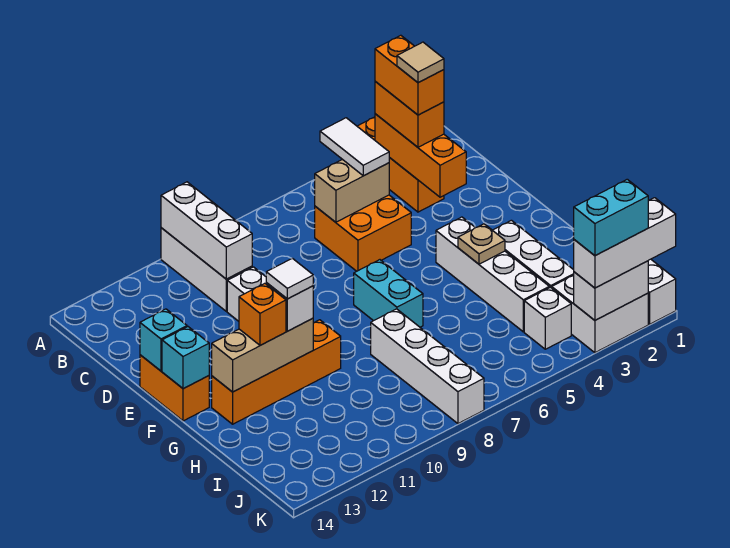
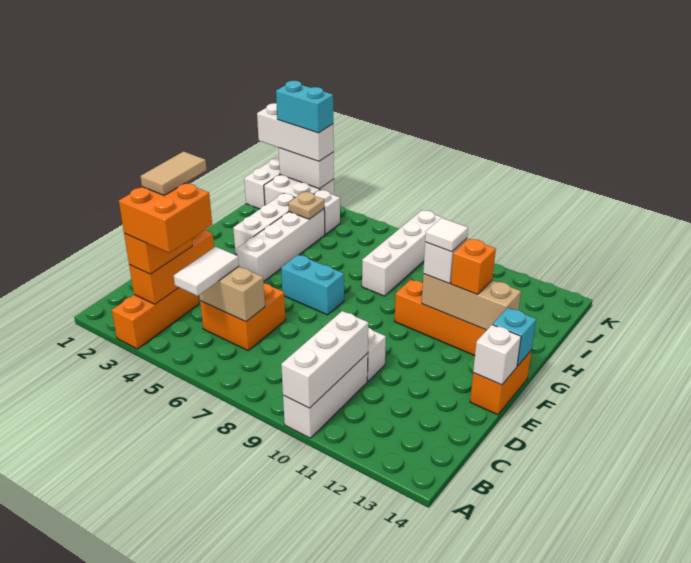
orange brick B3:C3 level 4 -> orange brick B3:C4 level 4
tan tile C3 level 5 -> tan tile C3:D3 level 5
cyan brick E14 level 2 -> white brick E14 level 2
cyan brick F7:G7 level 1 -> cyan brick F6:F7 level 1
tan plate G4 level 2 -> tan plate I4 level 2

